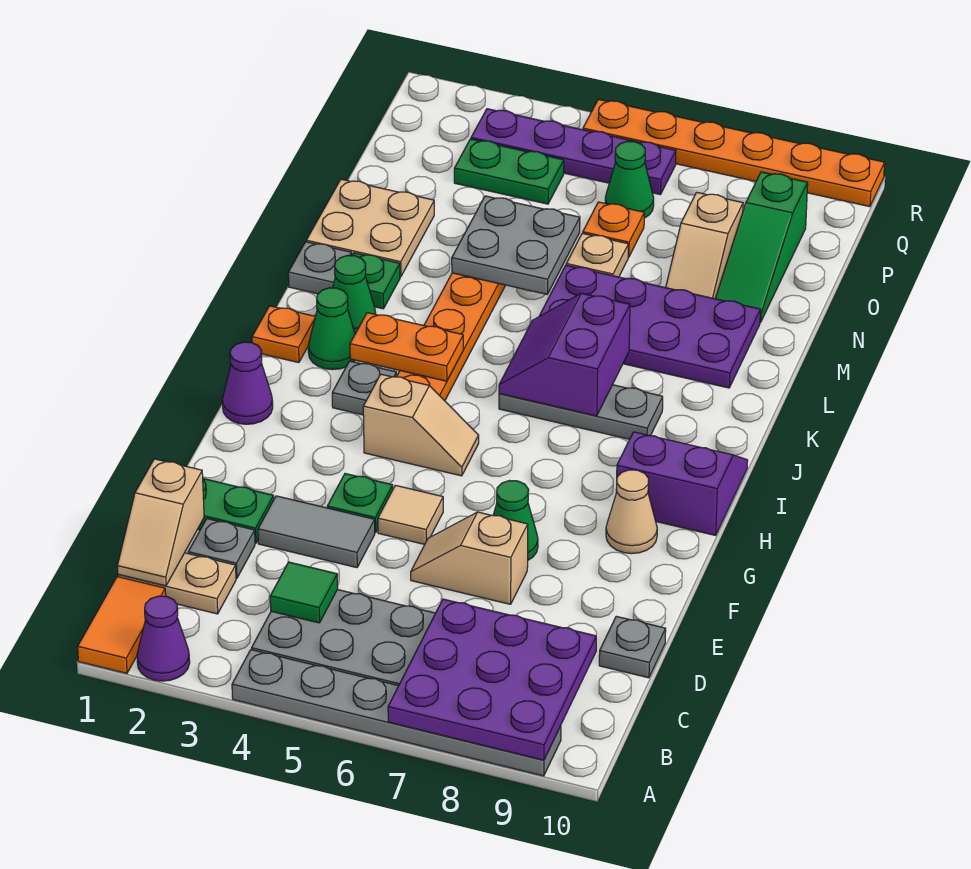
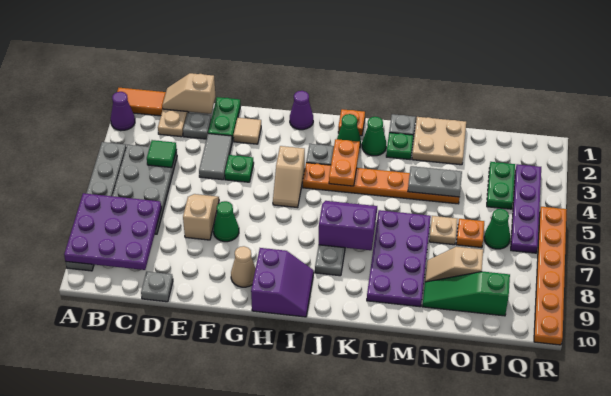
tan tile F5 level 1 -> tan tile F2 level 1
grey plate M4:N5 level 2 -> grey plate M4:N4 level 2

